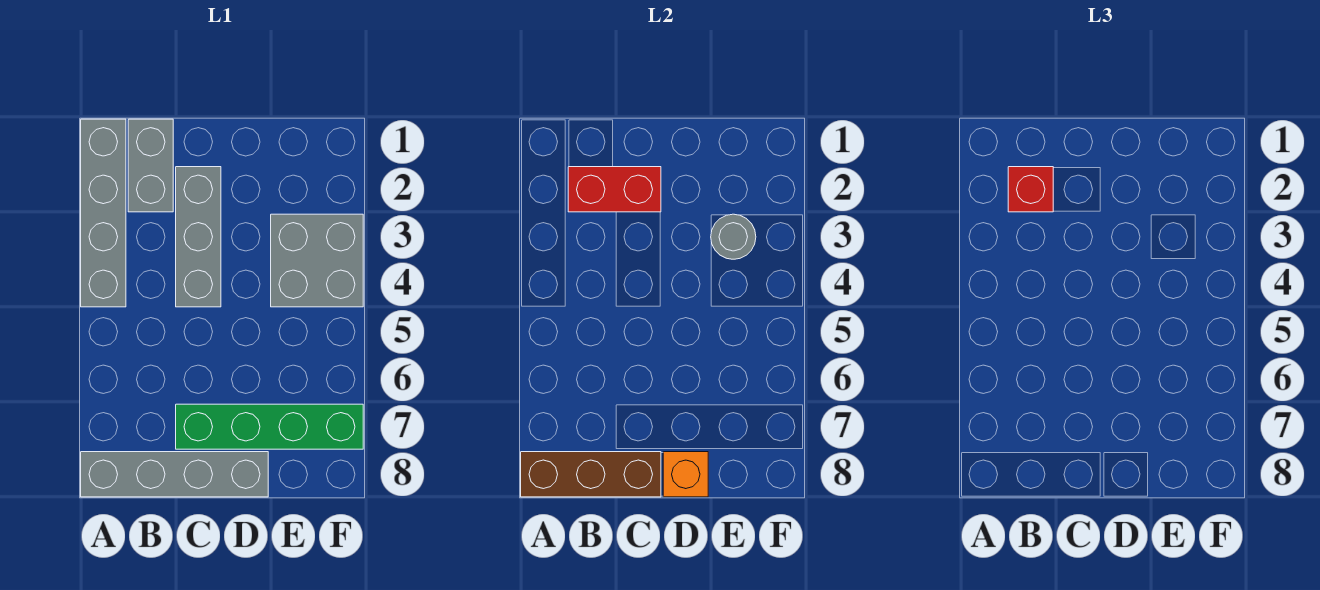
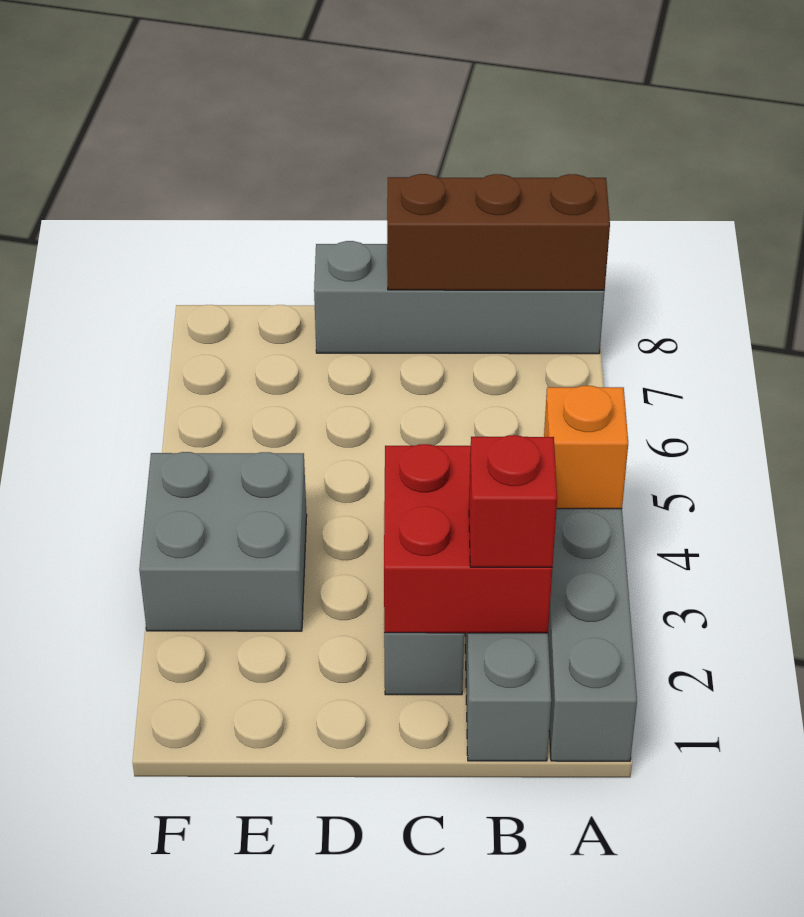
red brick B2:C2 level 2 -> red brick B2:C3 level 2
green brick C7:F7 level 1 -> none
orange brick D8 level 2 -> orange brick A4 level 2
grey round brick E3 level 2 -> none

